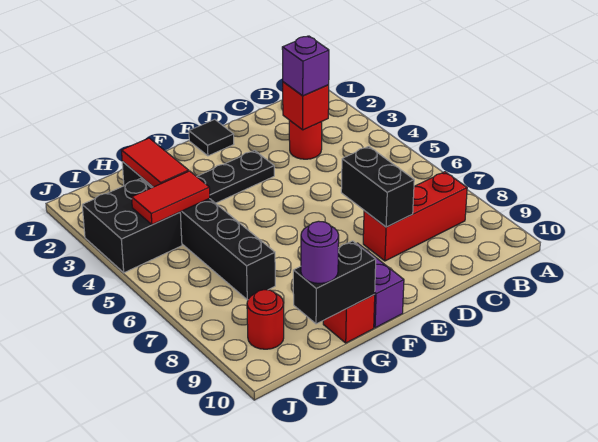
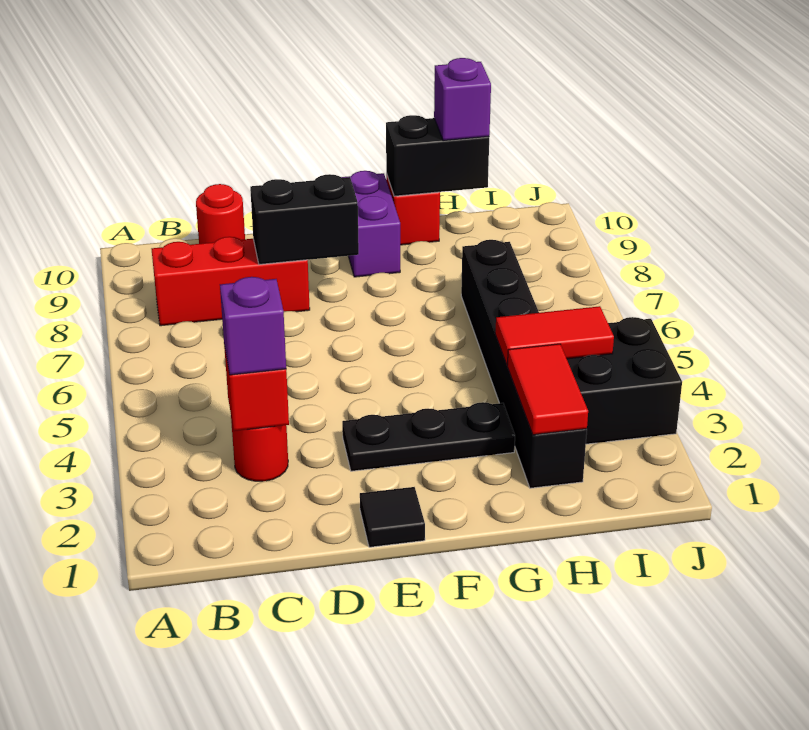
black brick D7:D8 level 2 -> black brick D8:E8 level 2
purple round brick H10 level 3 -> purple brick H10 level 3
red round brick I9 level 1 -> red round brick C10 level 1

